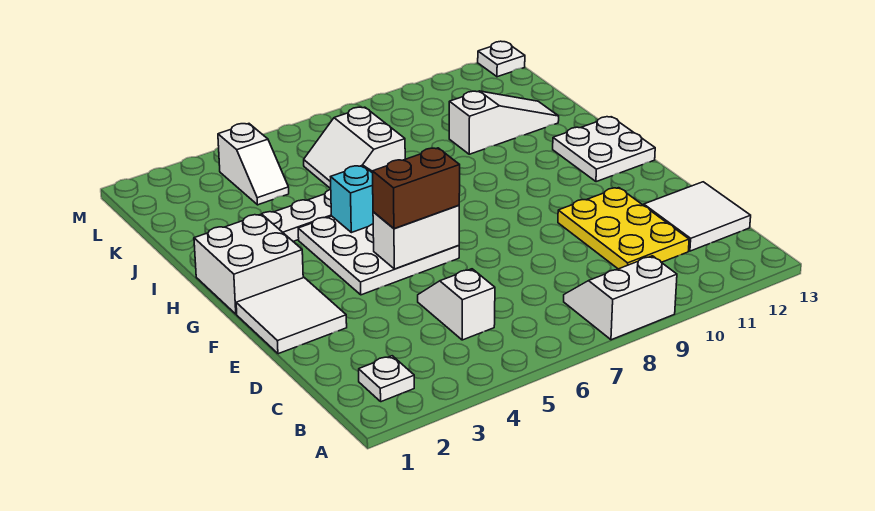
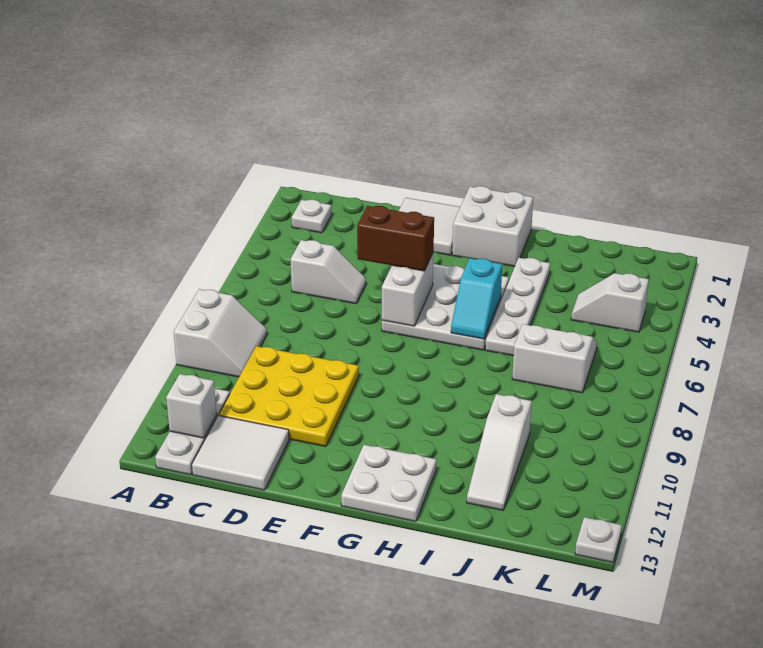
none -> white plate B11:B13 level 1
none -> white brick B12 level 2
yellow plate C10:E11 level 1 -> yellow plate C9:E11 level 1
brown brick F5:F6 level 3 -> brown brick E5:F5 level 3

